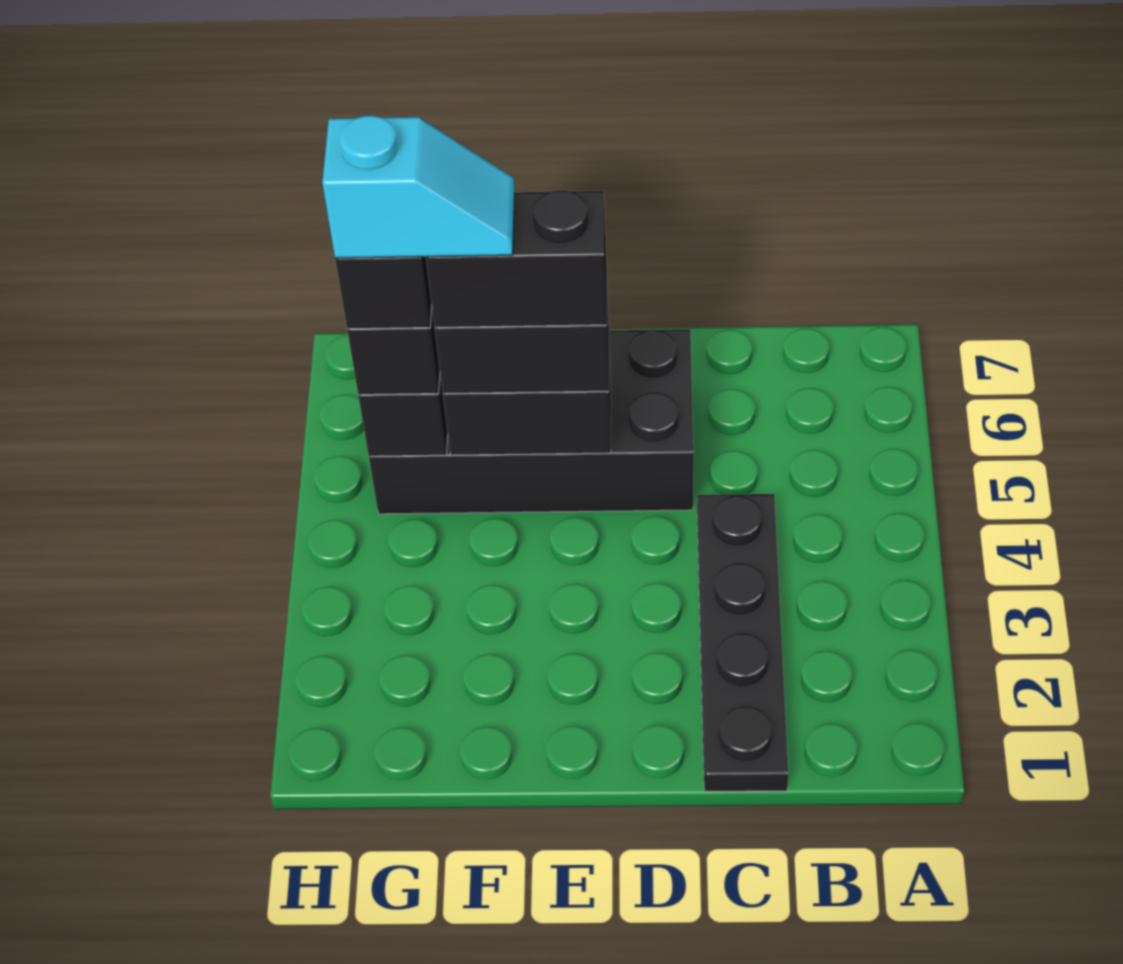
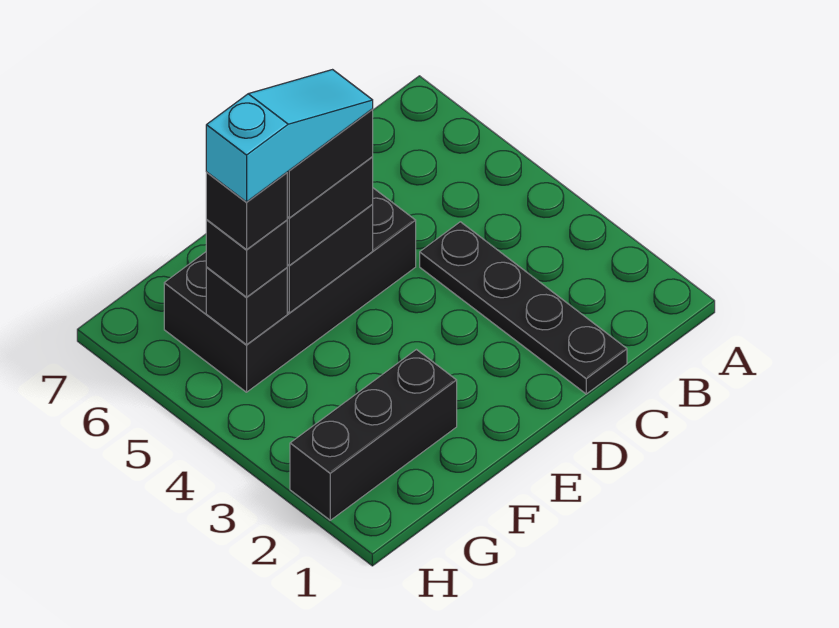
none -> black brick F2:H2 level 1
cyan slope F5:G5 level 5 top G -> cyan slope E5:G5 level 5 top G

